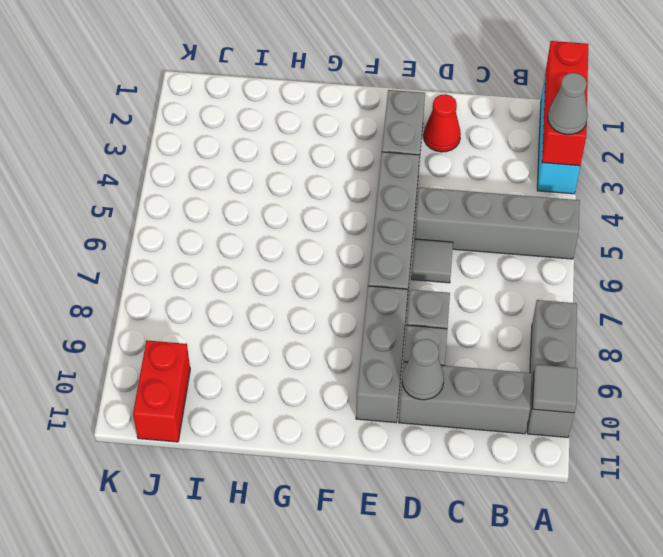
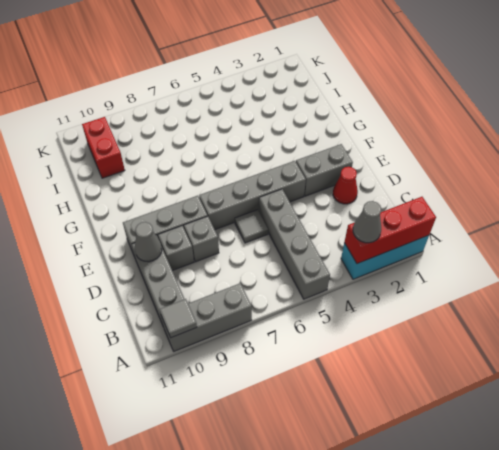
red brick J10:J11 level 1 -> red brick I10:J10 level 1

